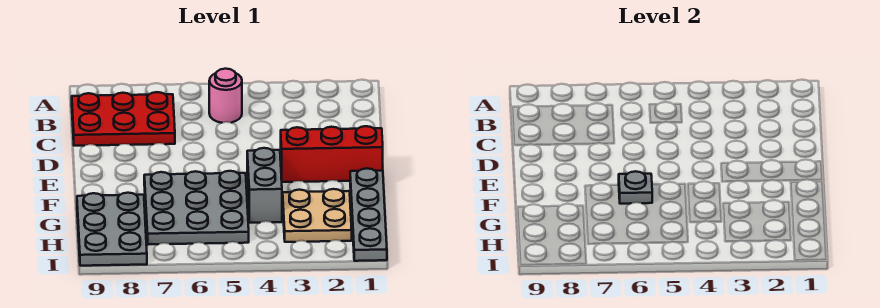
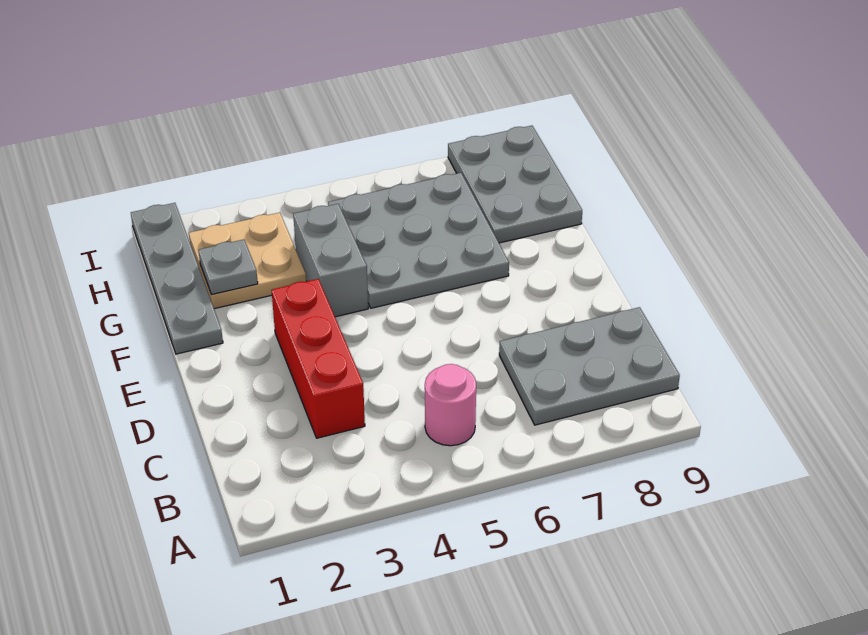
red plate B7:C9 level 1 -> grey plate B7:C9 level 1
red brick E1:E3 level 1 -> red brick C3:E3 level 1
grey plate F6 level 2 -> grey plate G2 level 2

